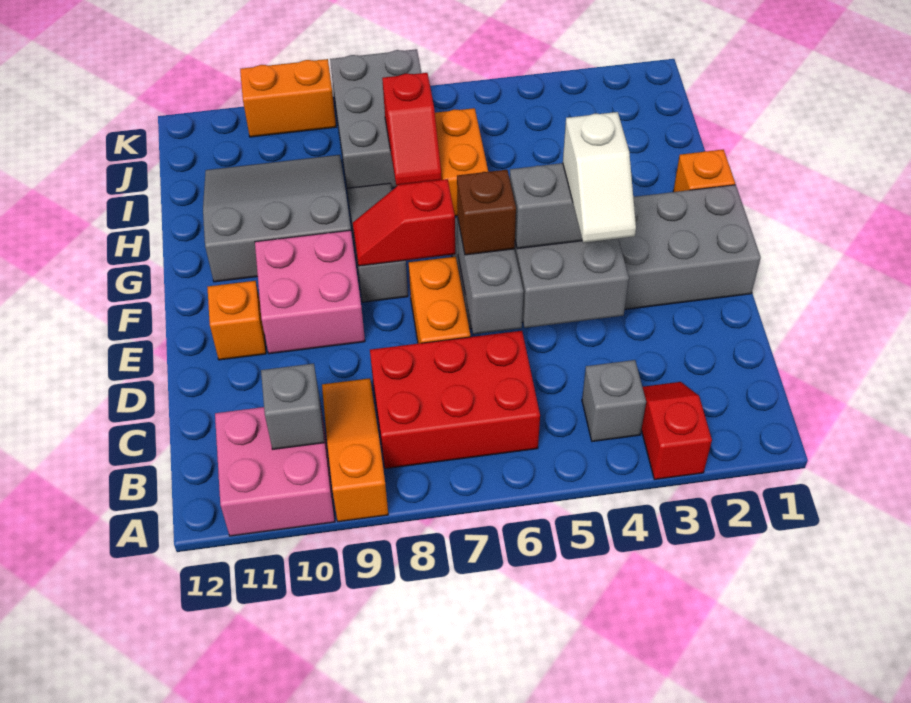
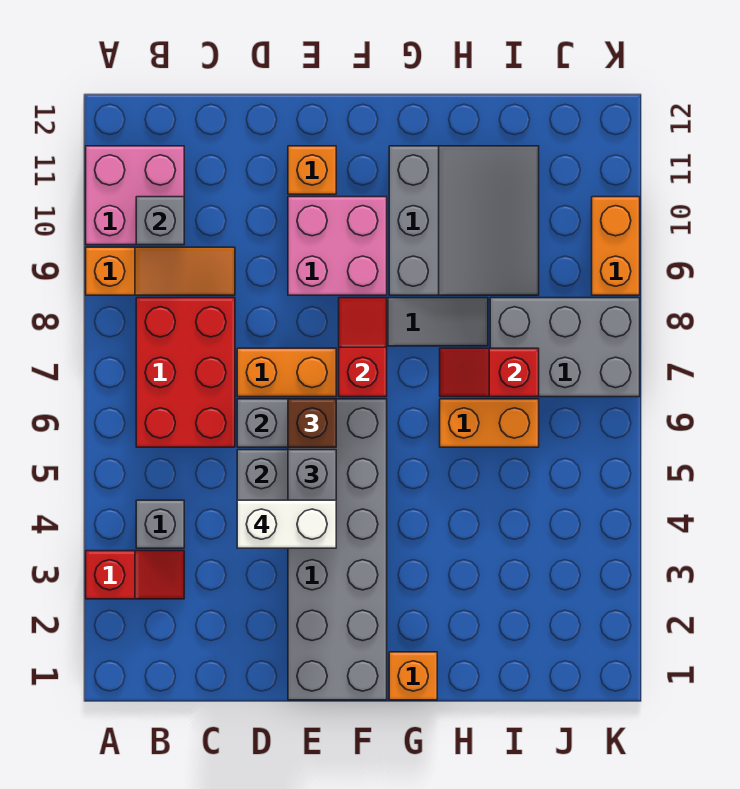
white slope D4:E4 level 4 top E -> white brick D4:E4 level 4

